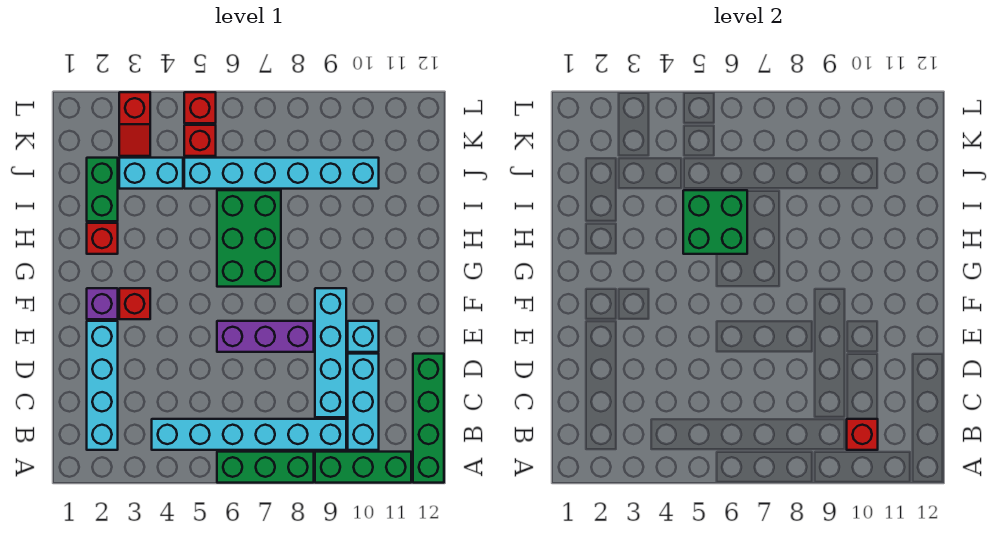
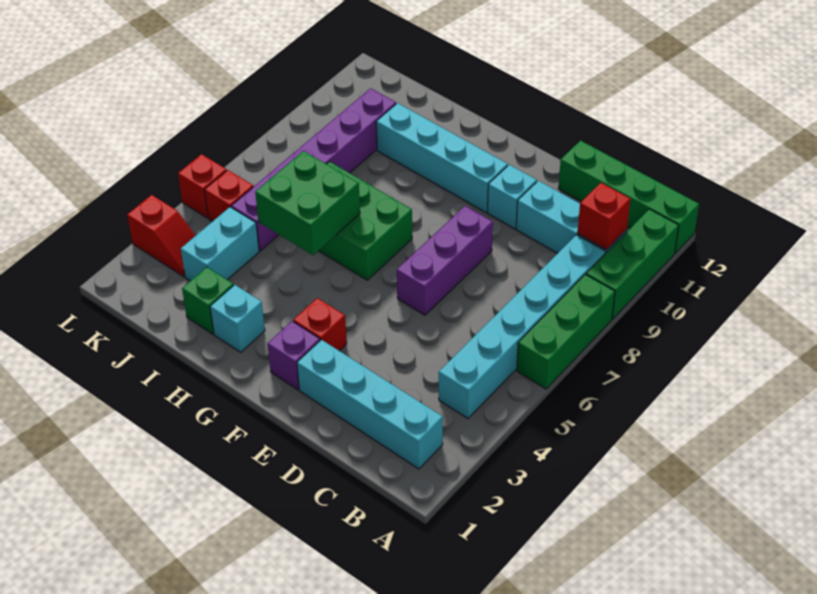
cyan brick C9:F9 level 1 -> cyan brick F10:I10 level 1
red brick H2 level 1 -> cyan brick H2 level 1
green brick I2:J2 level 1 -> green brick I2 level 1
cyan brick J5:J10 level 1 -> purple brick J5:J10 level 1

